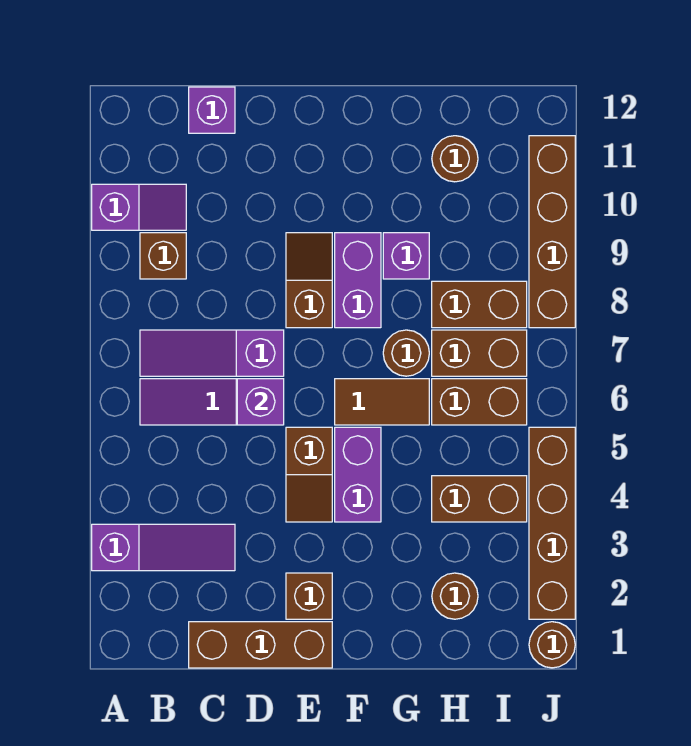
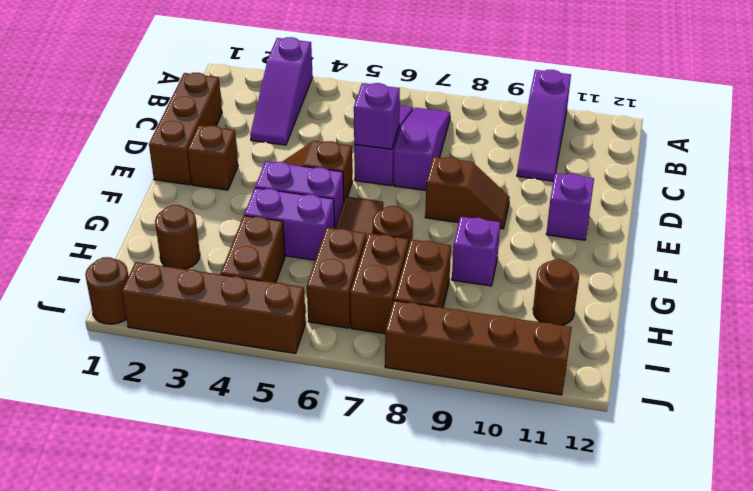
purple slope A10:B10 level 1 top A -> purple slope A10:C10 level 1 top A
brown brick B9 level 1 -> none
purple brick C12 level 1 -> purple brick E11 level 1
purple brick F8:F9 level 1 -> purple brick G4:G5 level 1

